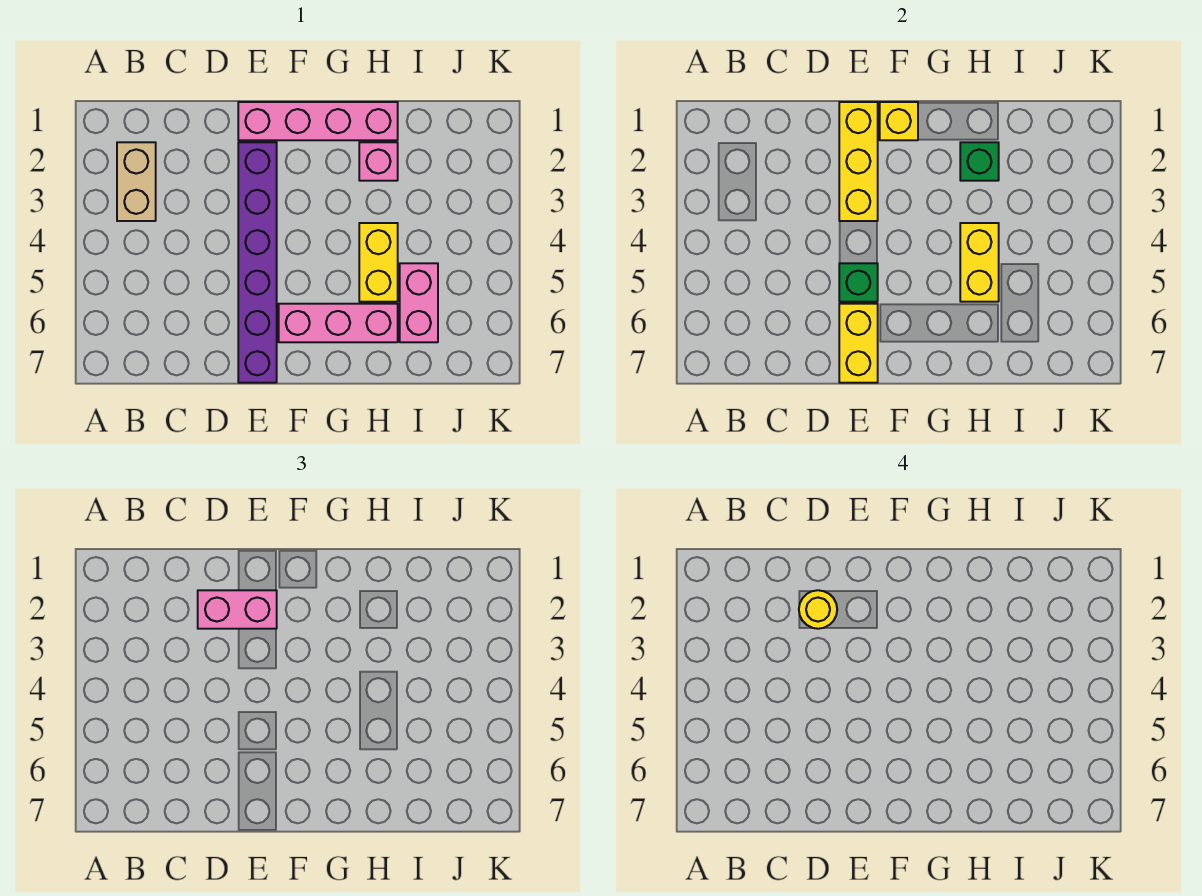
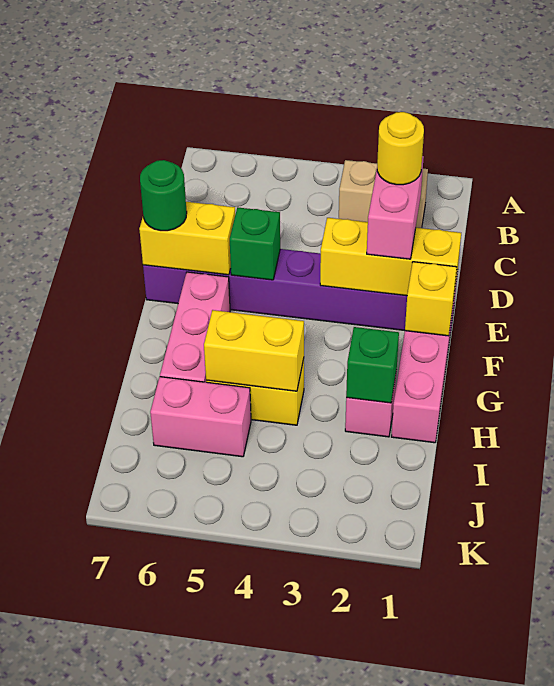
none -> green round brick E7 level 3

